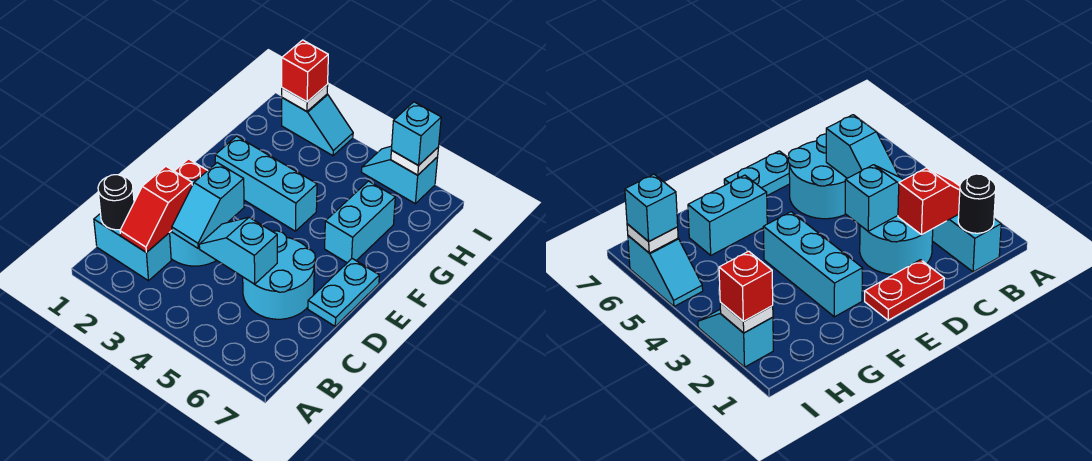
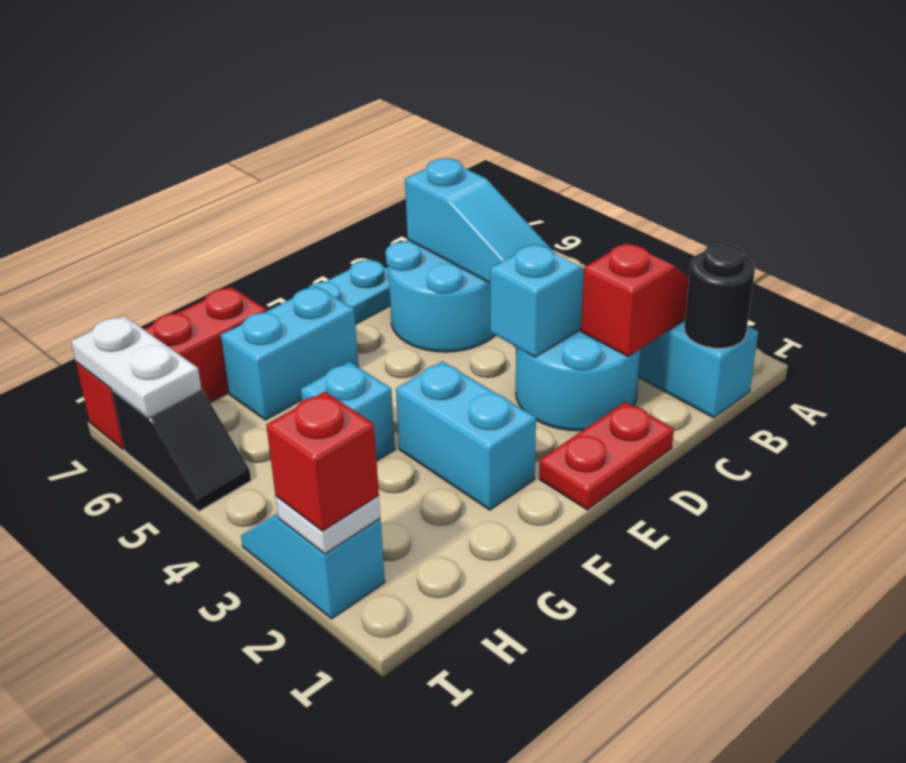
cyan slope C4:C5 level 2 top 5 -> cyan slope C4:C6 level 2 top 6
cyan brick F2:F4 level 1 -> cyan brick F2:F3 level 1
none -> red brick G7:I7 level 1
cyan slope I5:I6 level 1 top 6 -> black slope I5:I6 level 1 top 6
white plate I6 level 2 -> white plate I6:I7 level 2
cyan brick I6 level 3 -> cyan brick G4 level 1

